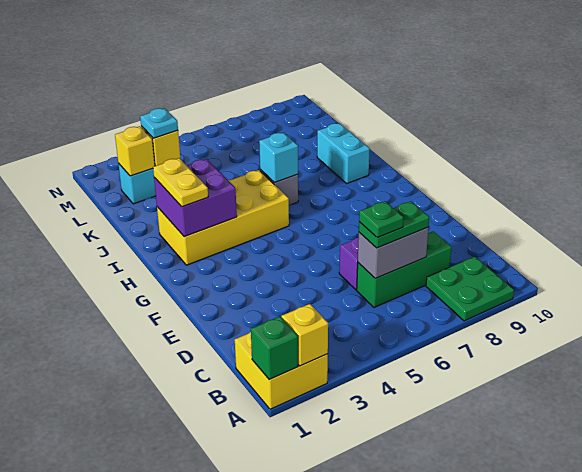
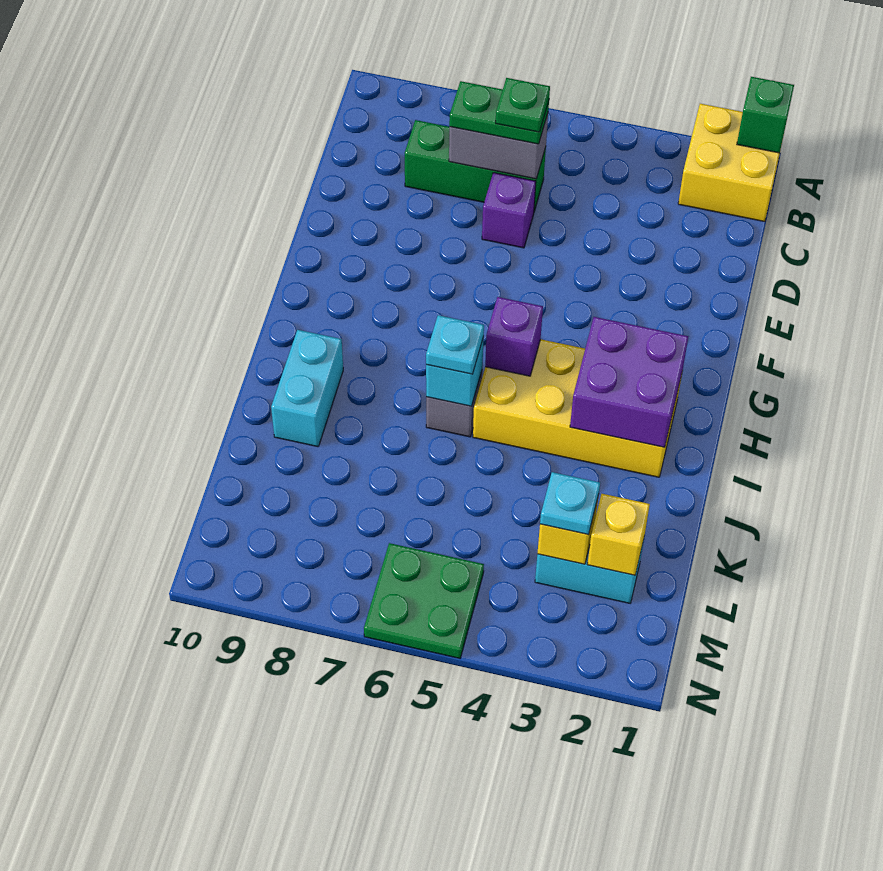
yellow brick A2 level 2 -> none
green plate A8:B9 level 1 -> green plate M5:N6 level 1
yellow plate H2:I2 level 3 -> none
none -> purple brick H5 level 2
none -> cyan plate I6 level 3

